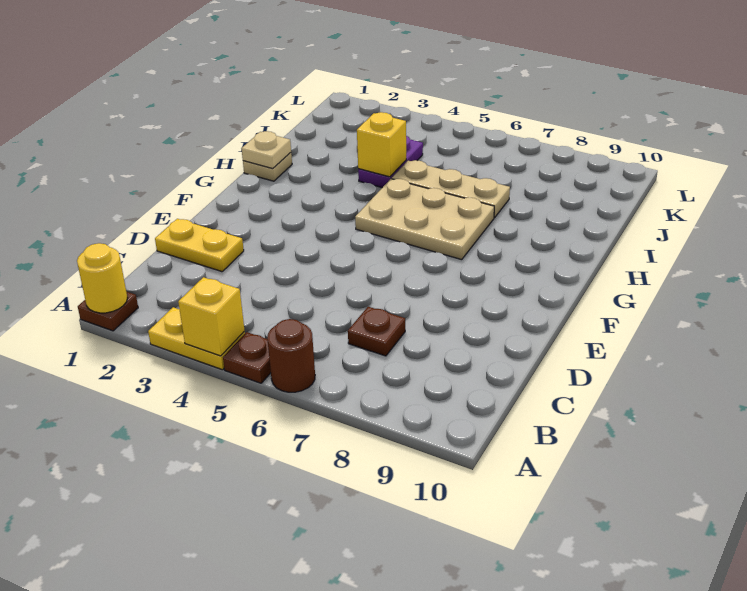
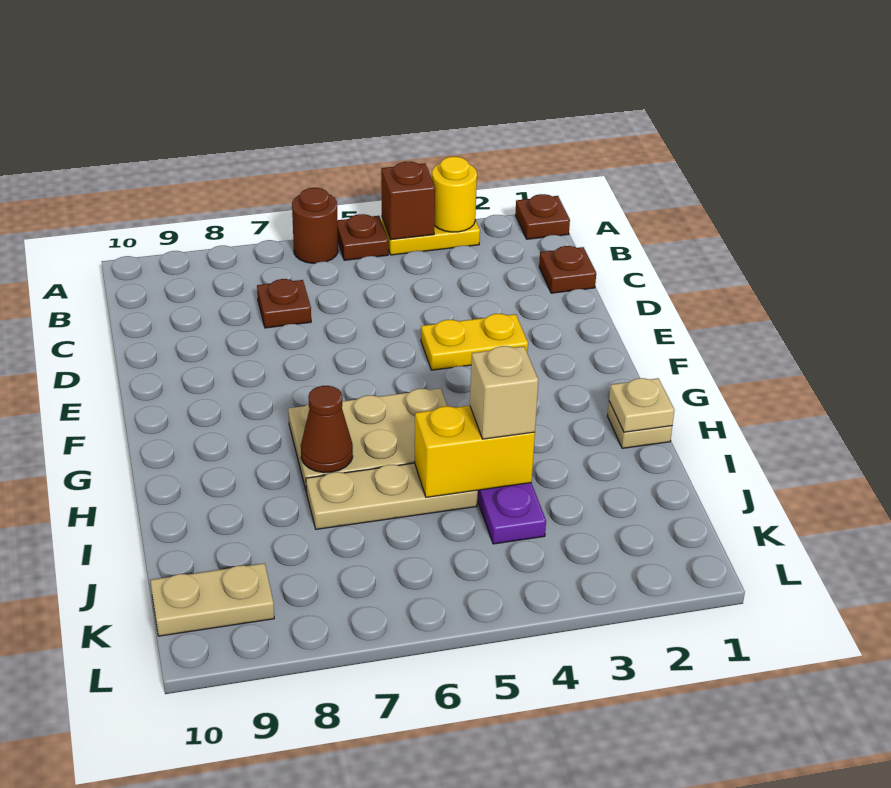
yellow round brick A1 level 2 -> yellow round brick A3 level 2
yellow brick A4 level 2 -> brown brick A4 level 2
none -> brown plate C1 level 1
yellow plate D1:D2 level 1 -> yellow plate E3:E4 level 1
none -> brown cone H7 level 2
yellow brick I4 level 2 -> yellow brick I4:I5 level 2
none -> tan brick I4 level 3
none -> tan plate K9:K10 level 1

